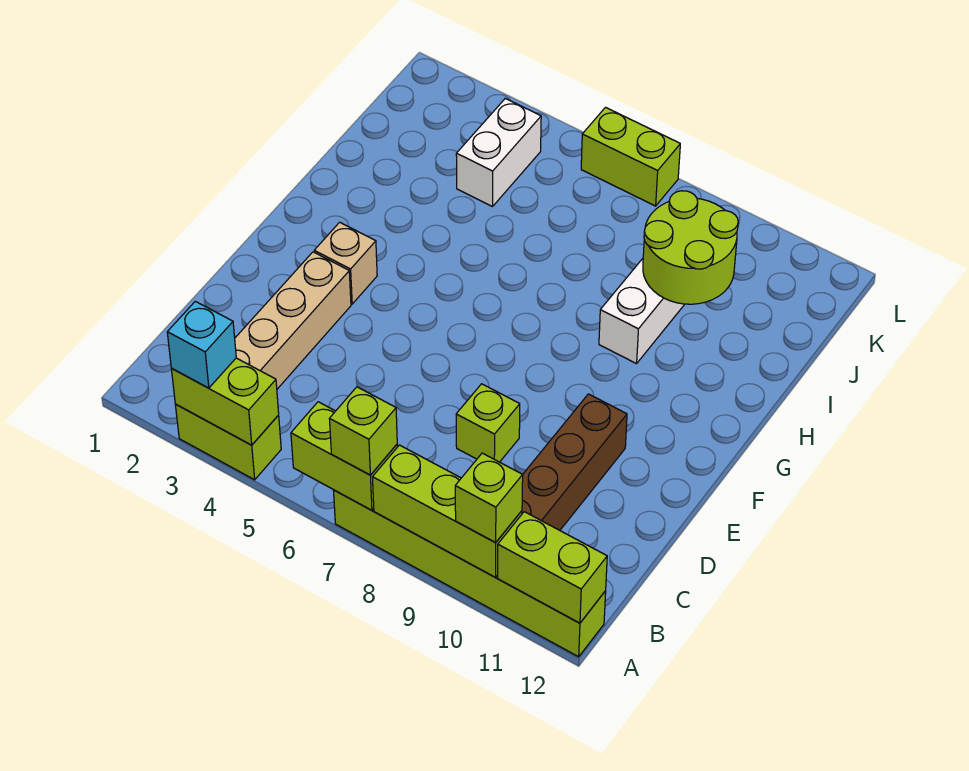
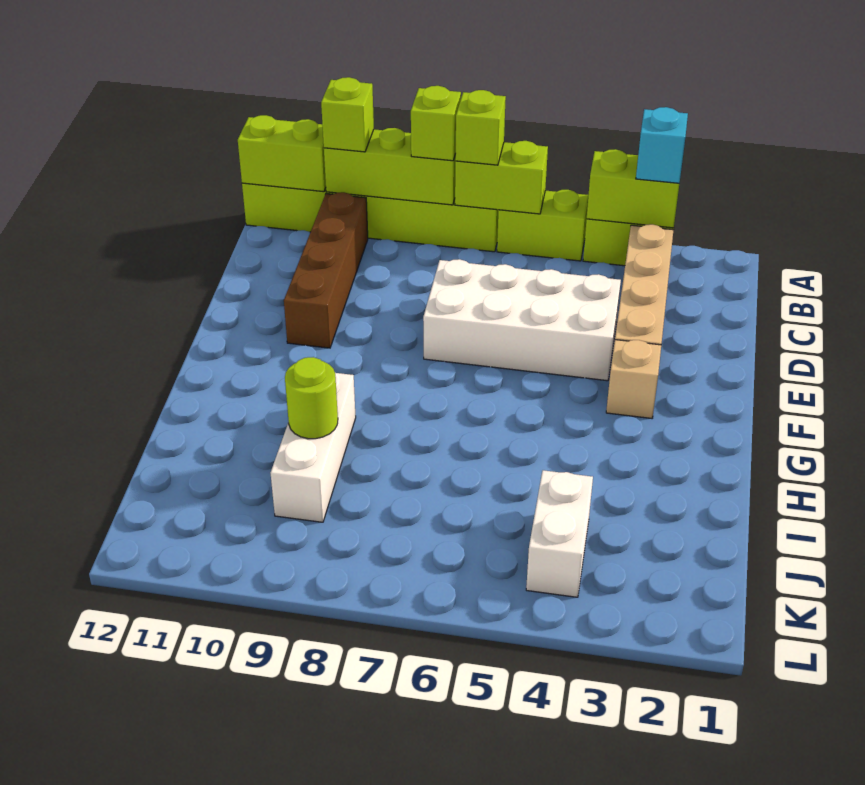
none -> white brick D4:E7 level 1
lime brick D8 level 1 -> lime brick A8 level 3
lime round brick I9:J10 level 2 -> lime round brick I9 level 2
lime brick L6:L7 level 1 -> lime brick A5:A6 level 1

